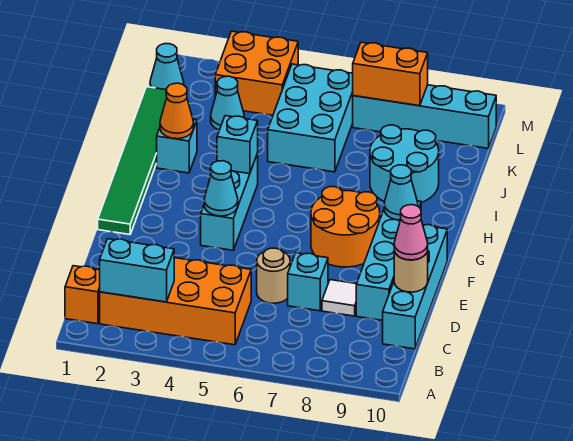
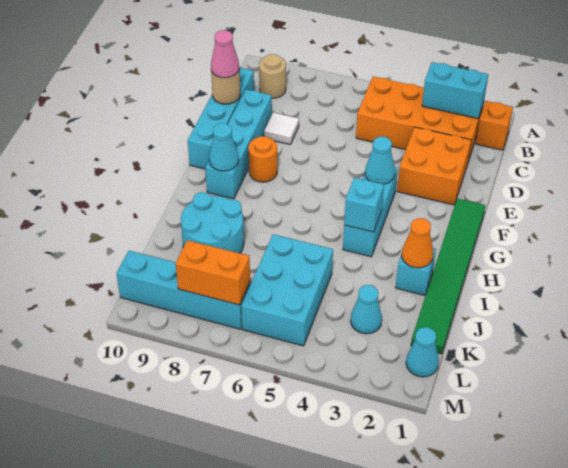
tan round brick D6 level 1 -> tan round brick B9 level 1
cyan brick D7 level 1 -> none
orange round brick F7:G8 level 1 -> orange round brick F8 level 1
orange brick L3:M4 level 1 -> orange brick D2:E3 level 1

